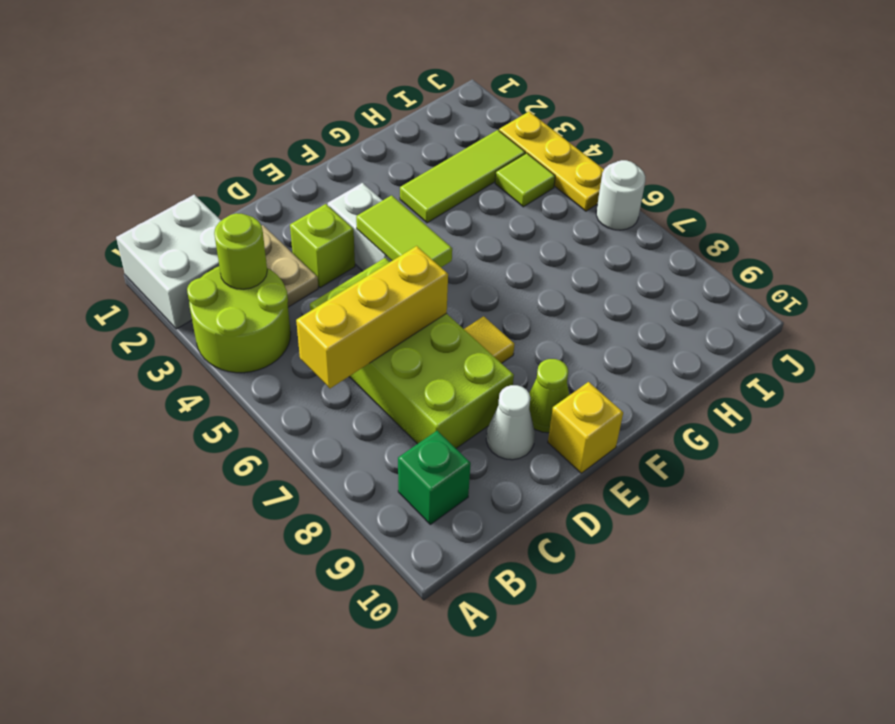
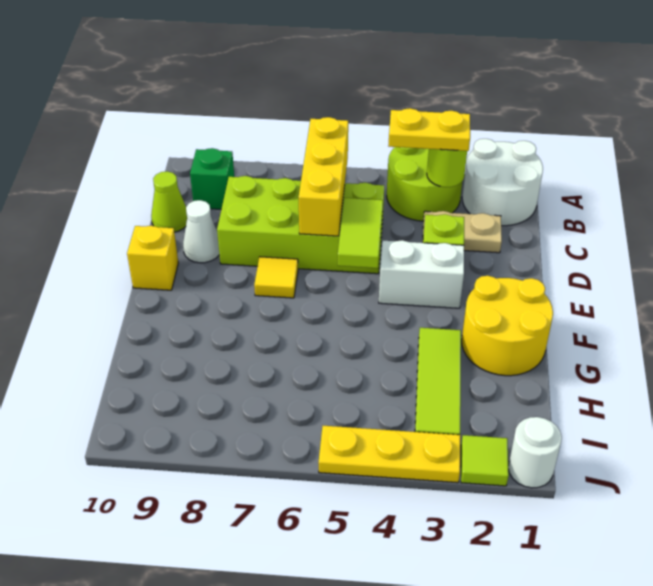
white brick A1:B2 level 1 -> white round brick A1:B2 level 1
none -> yellow plate B3:B4 level 3
lime tile E4:E5 level 2 -> lime tile D5:E5 level 2
lime cone E9 level 1 -> lime cone C10 level 1
none -> yellow round brick F1:G2 level 1
lime tile I4 level 1 -> lime tile J2 level 1
white round brick J6 level 1 -> white round brick J1 level 1

